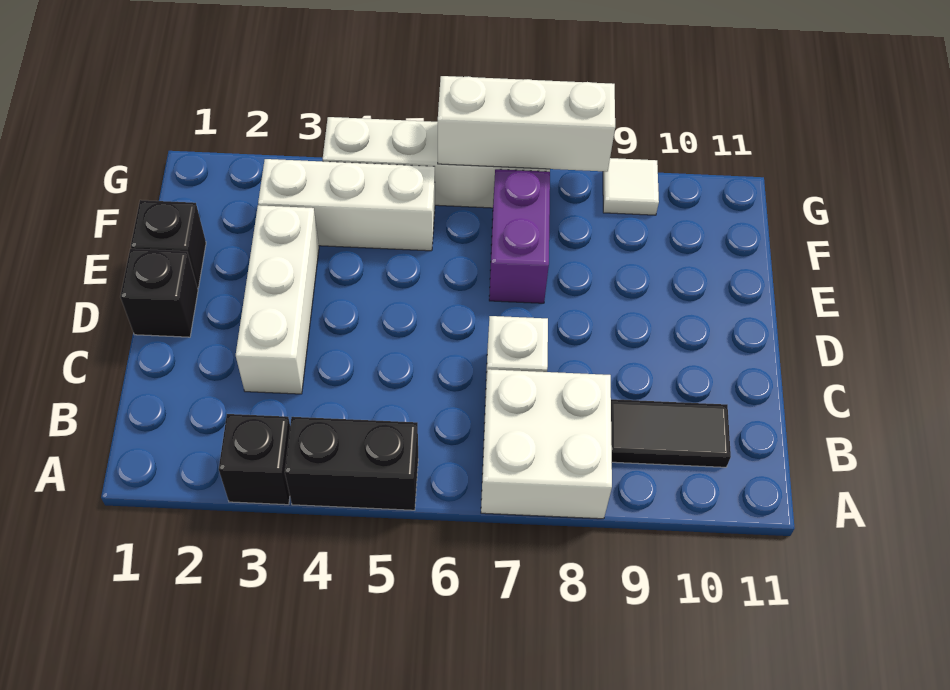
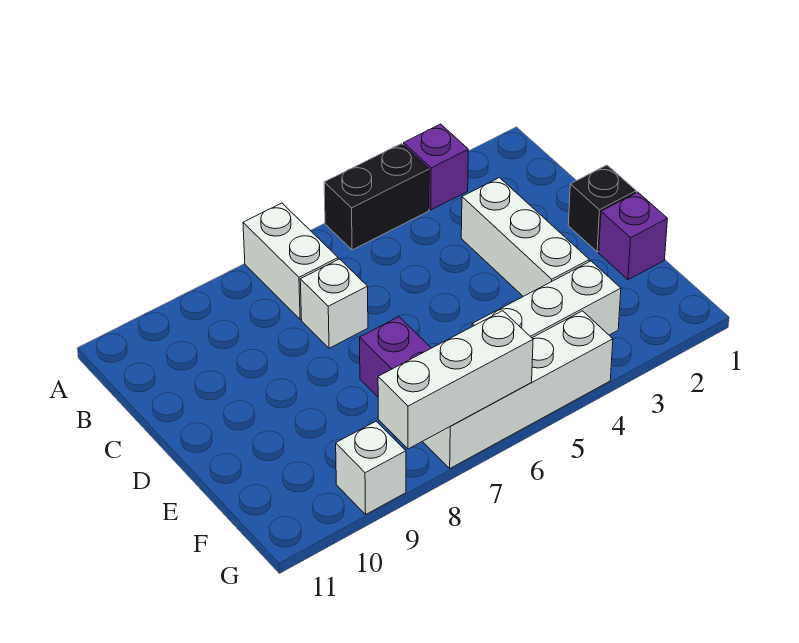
black brick A3 level 1 -> purple brick A3 level 1
white brick A7:B8 level 1 -> white brick A7:B7 level 1
black tile B9:B10 level 1 -> none
black brick E1 level 1 -> purple brick E1 level 1
white tile G9 level 1 -> white brick G9 level 1

